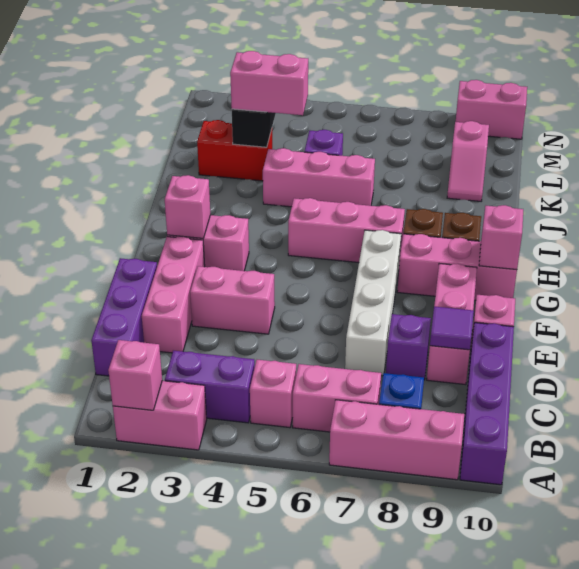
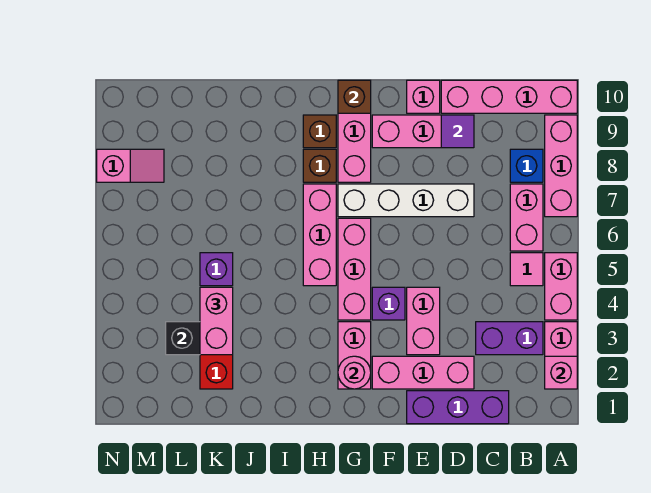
purple brick A10:D10 level 1 -> pink brick A10:D10 level 1
purple brick B3:B4 level 1 -> purple brick B3:C3 level 1
pink brick B5 level 1 -> pink tile B5 level 1
purple brick D8 level 1 -> purple brick F4 level 1
pink brick G2 level 2 -> pink round brick G2 level 2
pink brick G10 level 2 -> brown brick G10 level 2
pink brick J4:J6 level 1 -> pink brick G4:G6 level 1
pink slope K9:L9 level 1 top L -> pink slope M8:N8 level 1 top N
pink brick N9:N10 level 1 -> pink brick A4:A5 level 1

